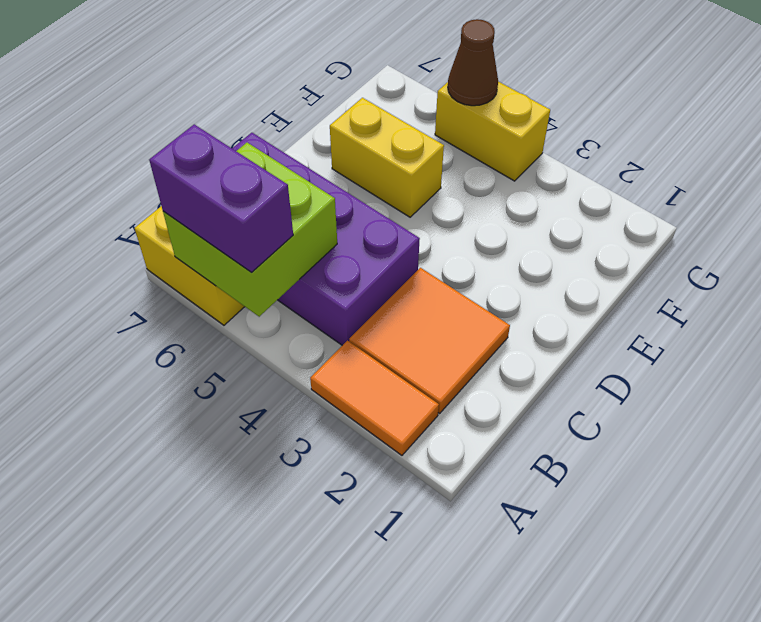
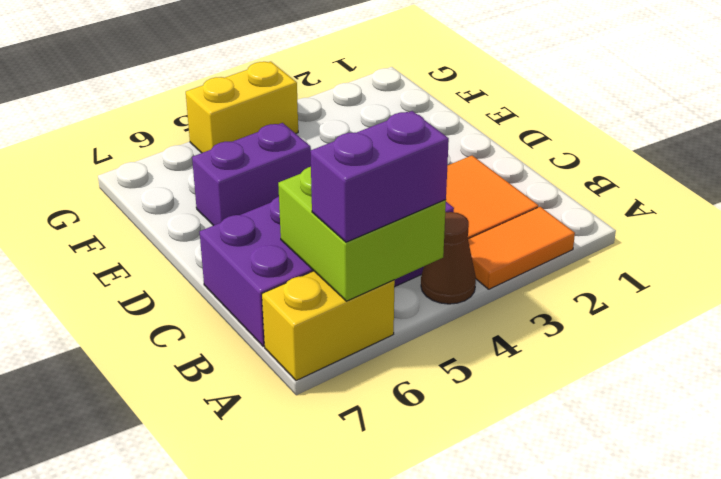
yellow brick E5:E6 level 1 -> purple brick E5:E6 level 1
brown cone G5 level 2 -> brown cone A4 level 1

